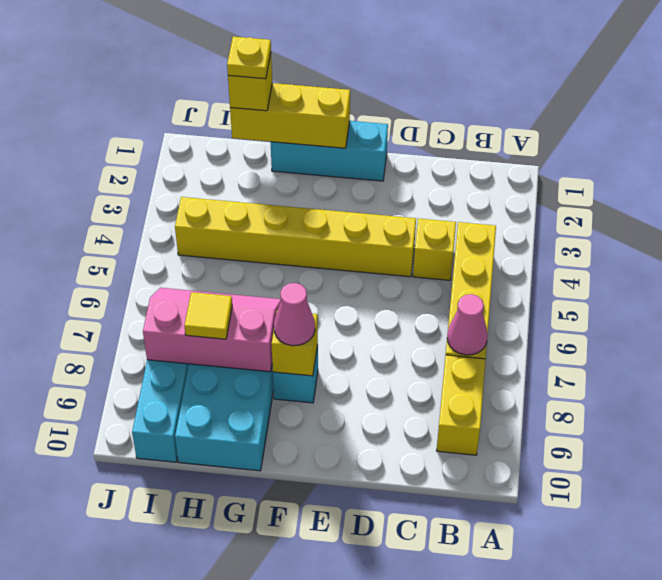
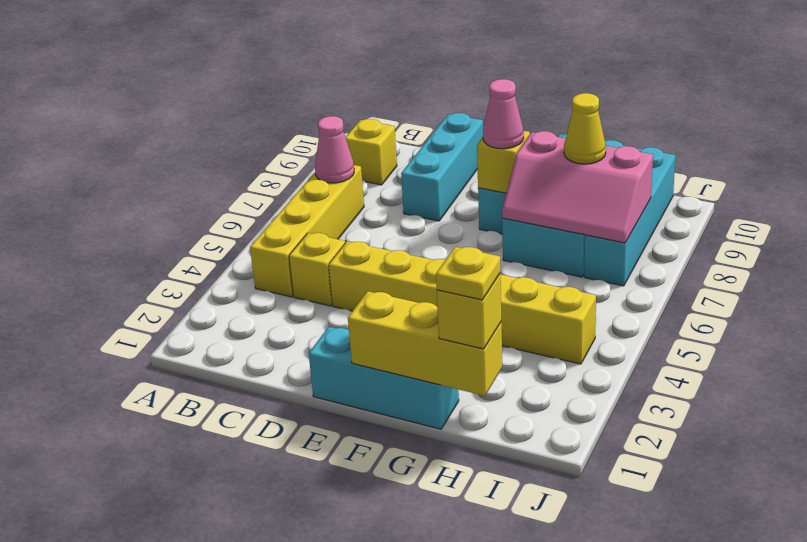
yellow brick B8:B9 level 1 -> yellow brick B9 level 1
none -> cyan brick D8:D10 level 1
yellow tile H8 level 3 -> yellow cone H8 level 3

